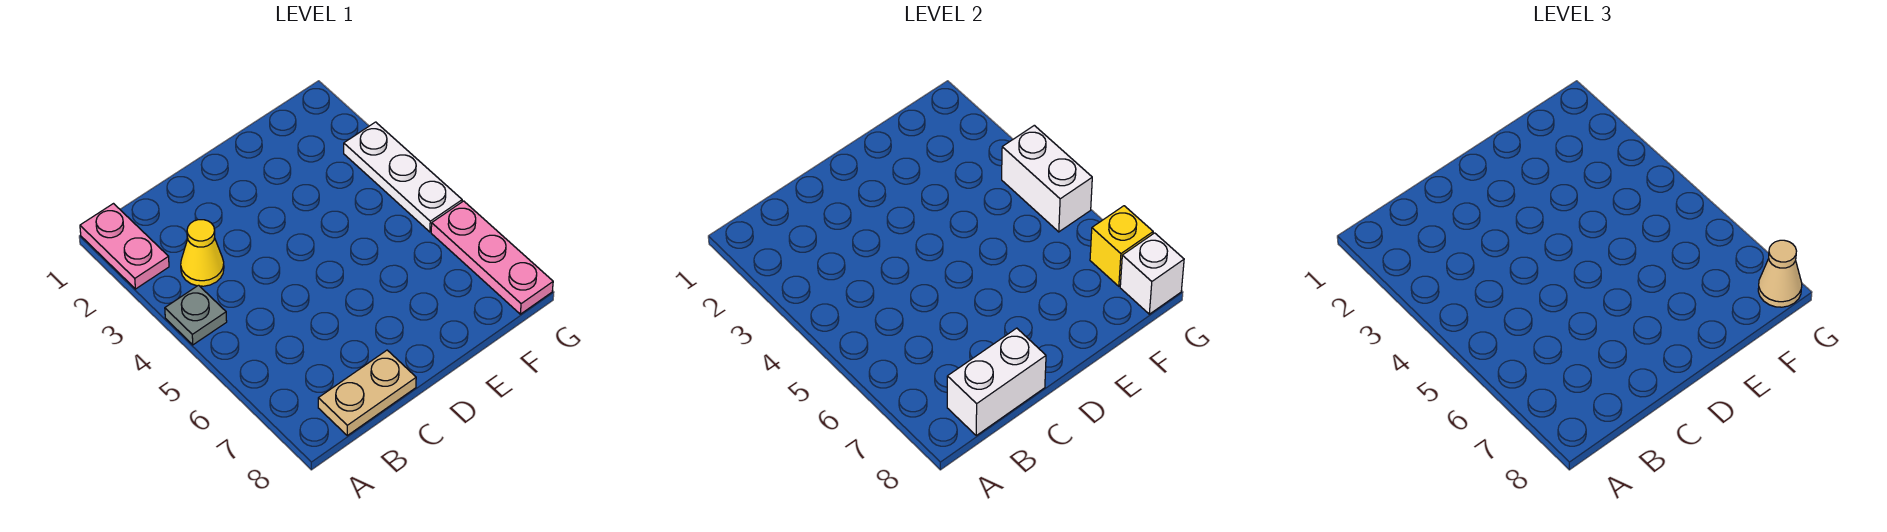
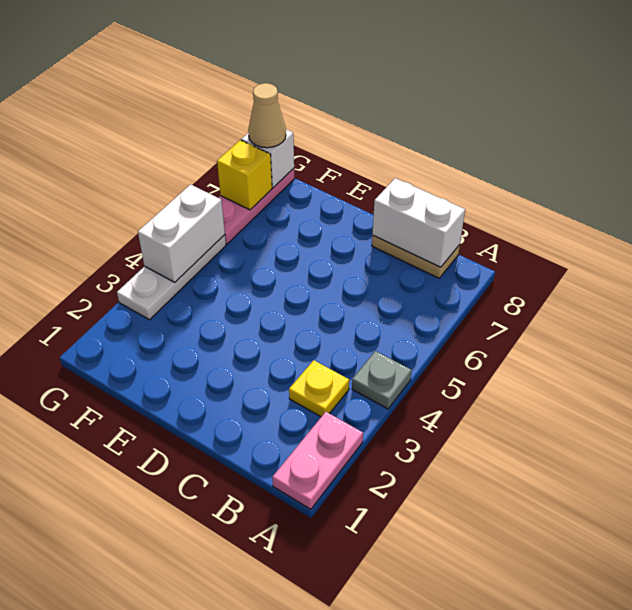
yellow cone B3 level 1 -> yellow plate B3 level 1

